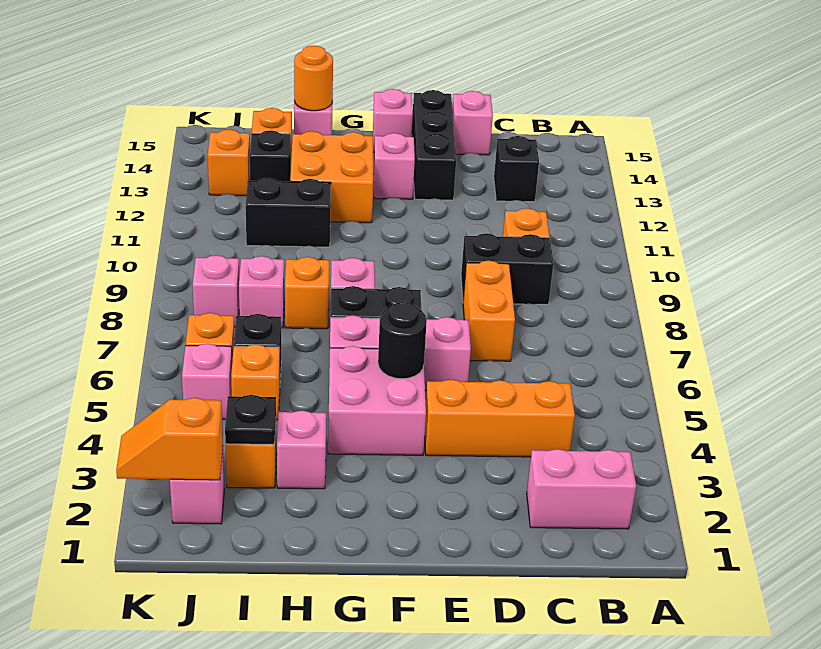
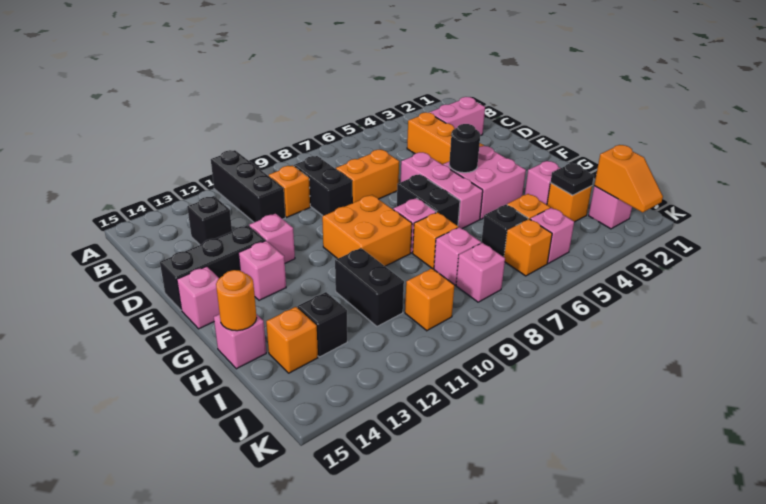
none -> black brick A11:C11 level 1
pink brick B2:C2 level 1 -> pink brick C2:C3 level 1
pink brick D15 level 1 -> pink brick E12 level 1
orange brick G12:H13 level 1 -> orange brick F9:G10 level 1
orange brick J13 level 1 -> orange brick J10 level 1

